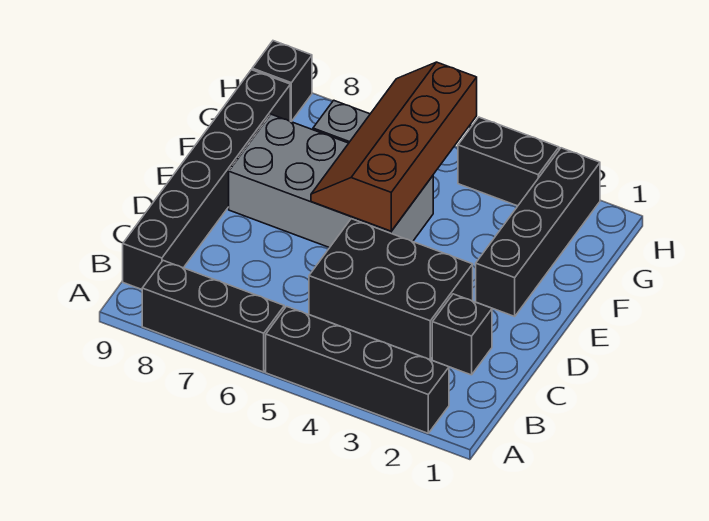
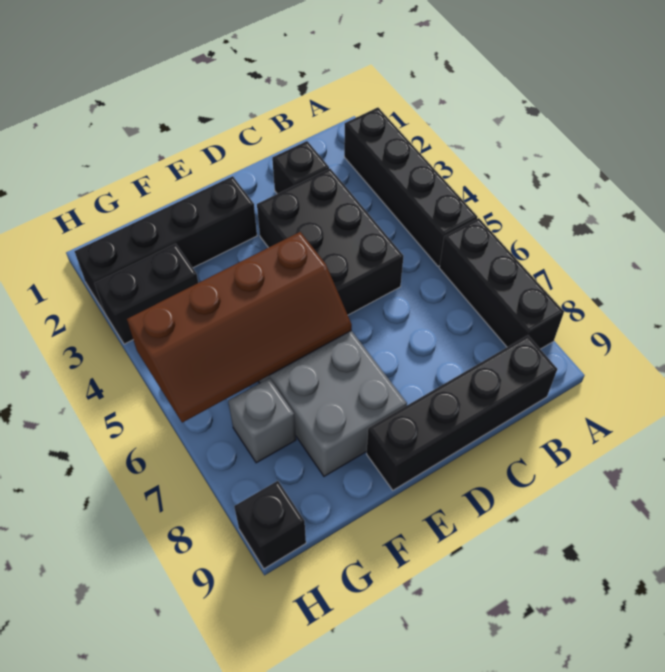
black brick B9:G9 level 1 -> black brick B9:E9 level 1
black brick H3:H4 level 1 -> black brick G3:H3 level 1

